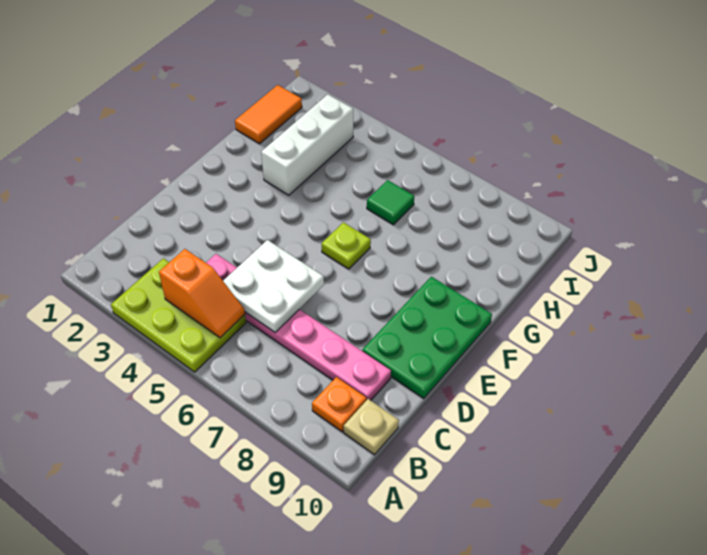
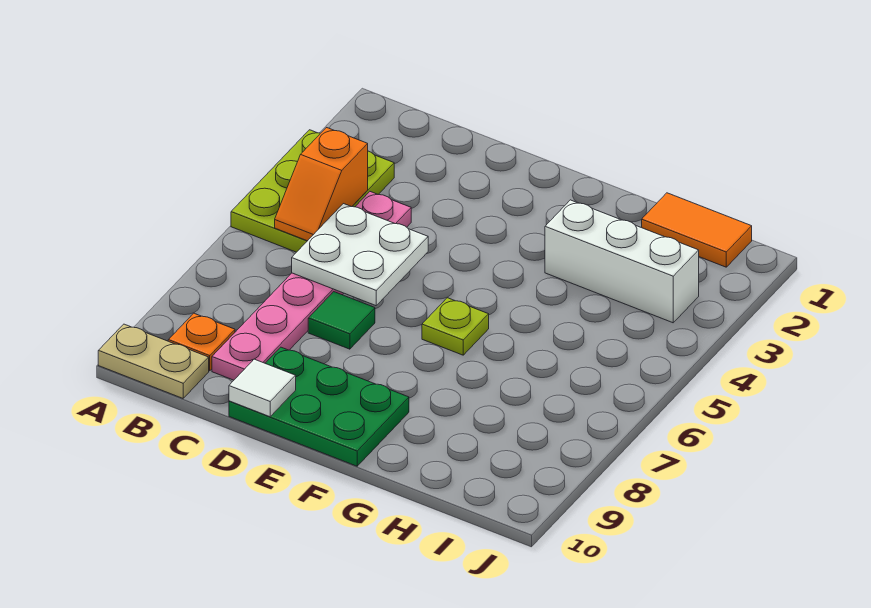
tan plate B10 level 1 -> tan plate A10:B10 level 1
none -> white tile D10 level 2
green tile H6 level 1 -> green tile D7 level 1

